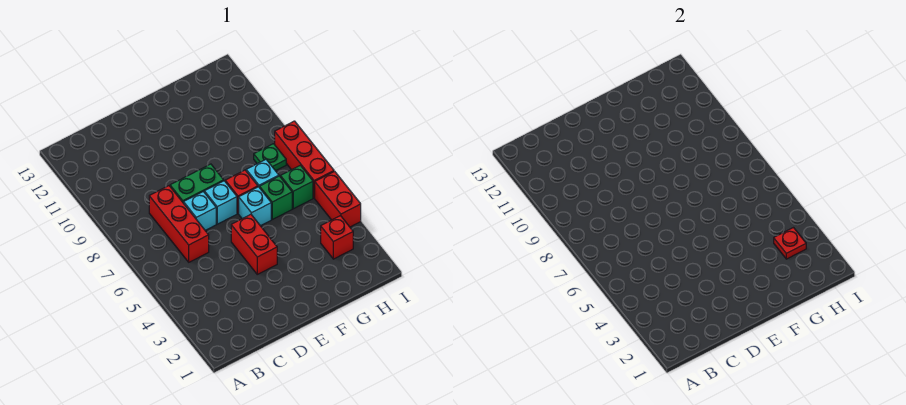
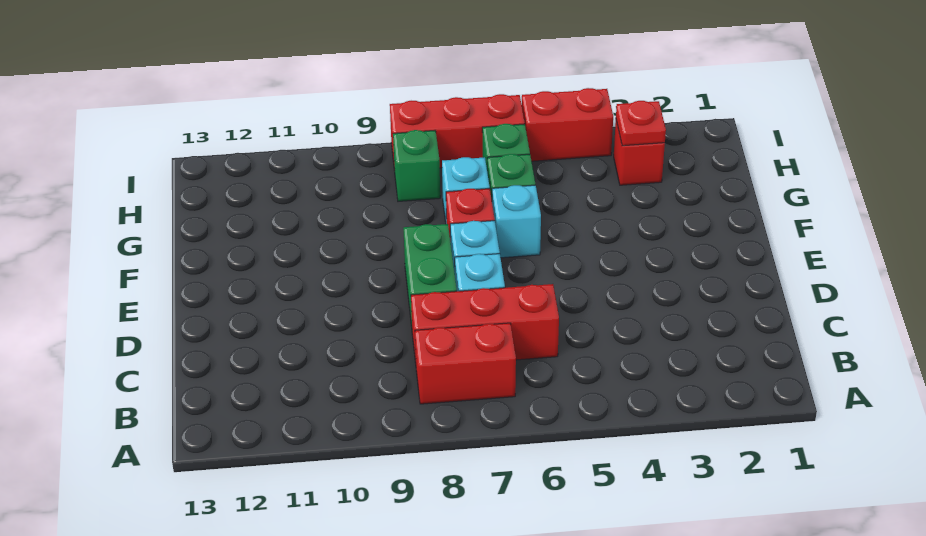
red brick E4:E5 level 1 -> red brick B7:B8 level 1
green plate H8 level 1 -> green brick H8 level 1

